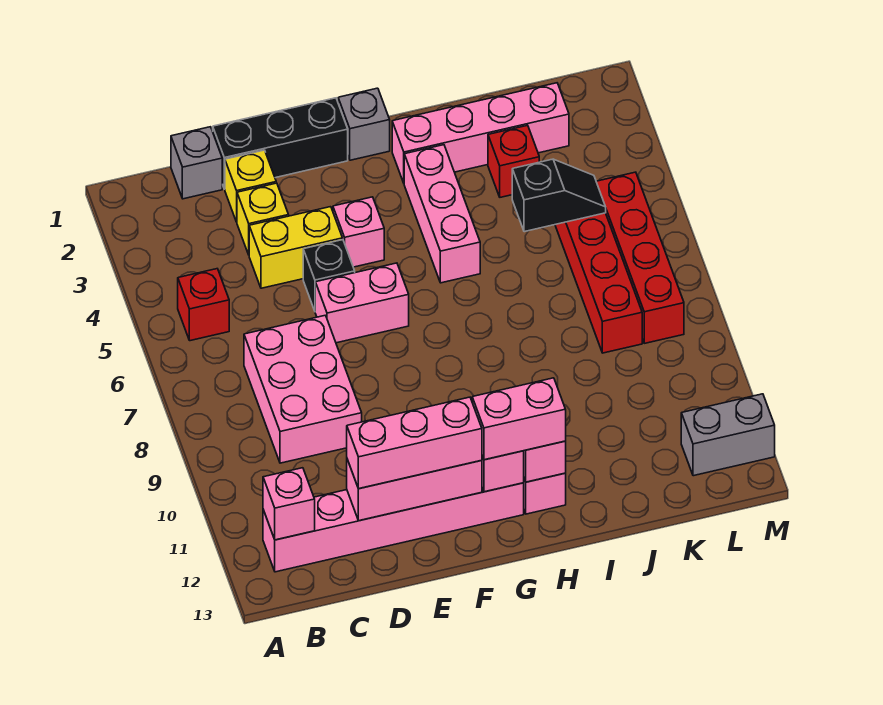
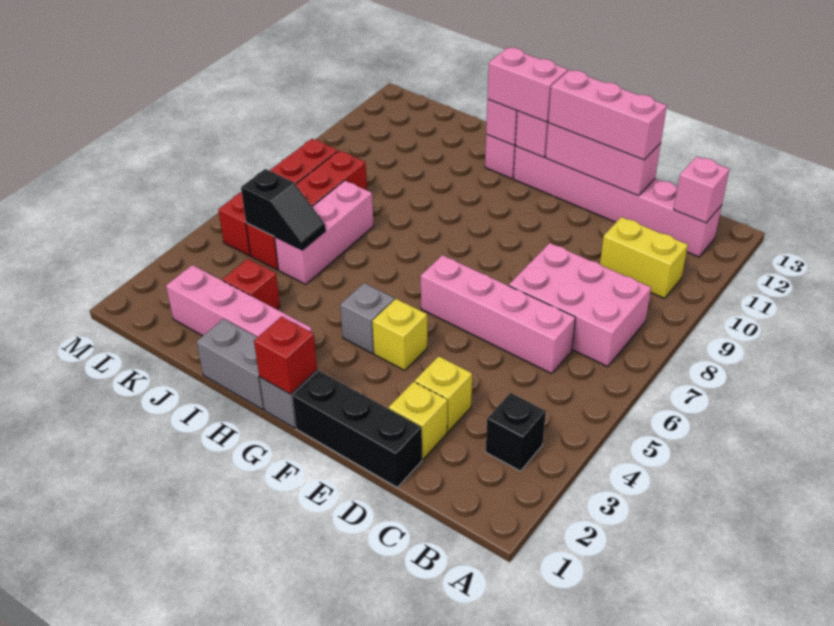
red brick B5 level 1 -> red brick G1 level 2
grey brick C1 level 1 -> grey brick G4 level 1
pink brick C7:D9 level 1 -> pink brick B7:D8 level 1
yellow brick D4:E4 level 1 -> yellow brick B10:C10 level 1
black brick E5 level 1 -> black brick B3 level 1
pink brick E6:F6 level 1 -> pink brick C6:F6 level 1
pink brick F4 level 1 -> yellow brick F4 level 1
pink brick H3:H5 level 1 -> pink brick J5:J7 level 1
black slope J5:K5 level 2 top J -> black slope J5:K5 level 2 top K
grey brick L12:M12 level 1 -> grey brick H1:I1 level 1

